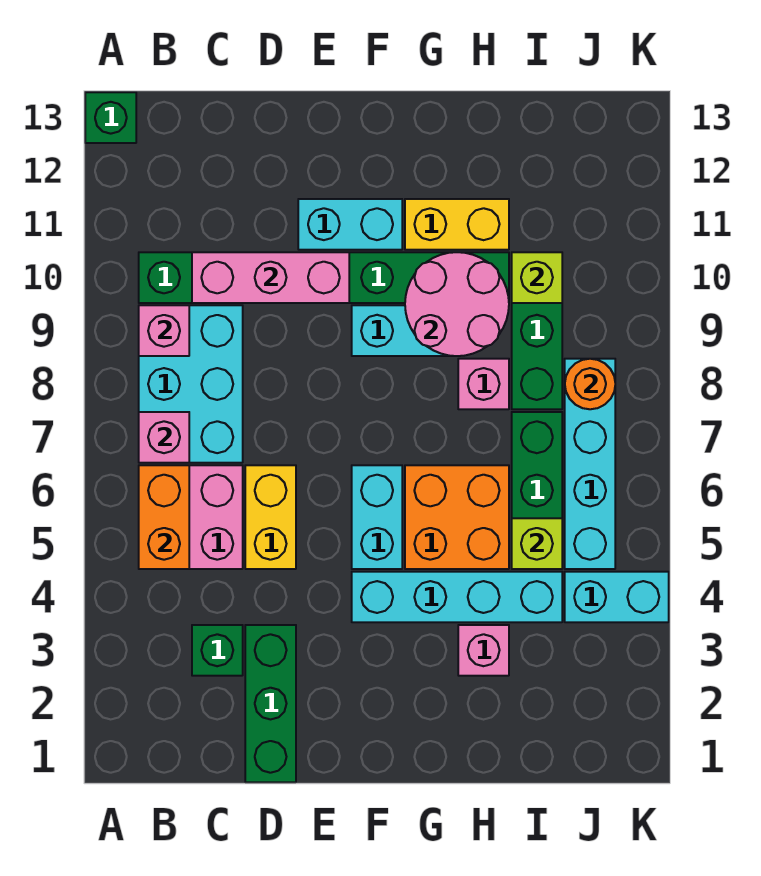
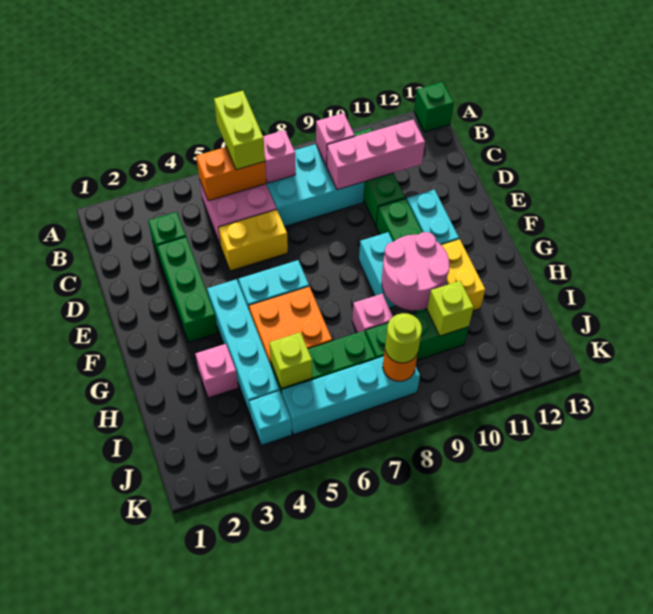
none -> lime brick A6:B6 level 3
pink brick C10:E10 level 2 -> pink brick C9:C11 level 2
green brick D1:D3 level 1 -> green brick D3:F3 level 1
cyan brick J4:K4 level 1 -> cyan brick J4 level 1
none -> lime round brick J8 level 3

